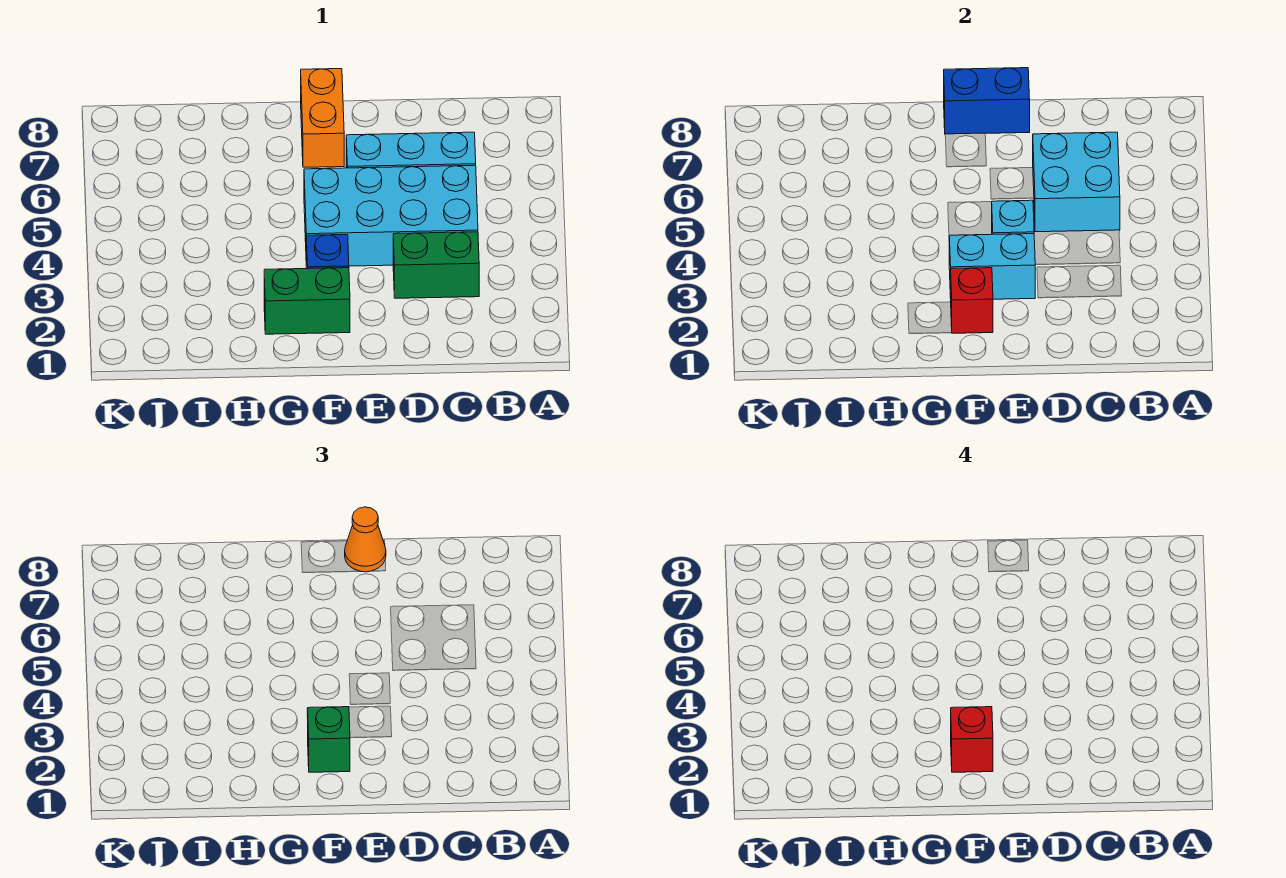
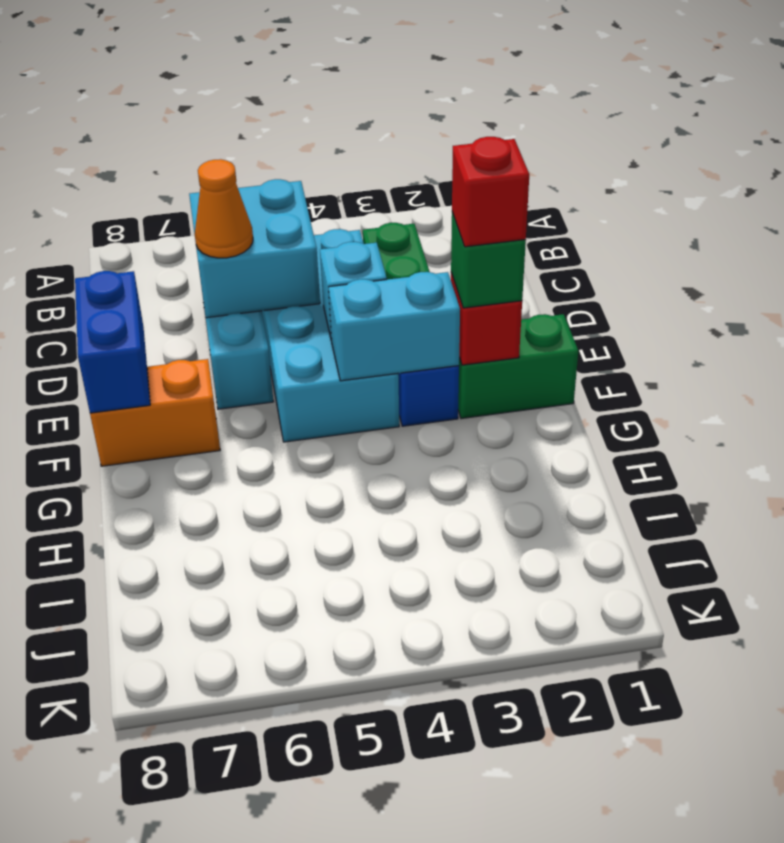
cyan brick E3:F3 level 2 -> cyan brick F3:F4 level 2
orange cone E8 level 3 -> orange cone D6 level 3
green brick F2:G2 level 1 -> green brick F1:F2 level 1

